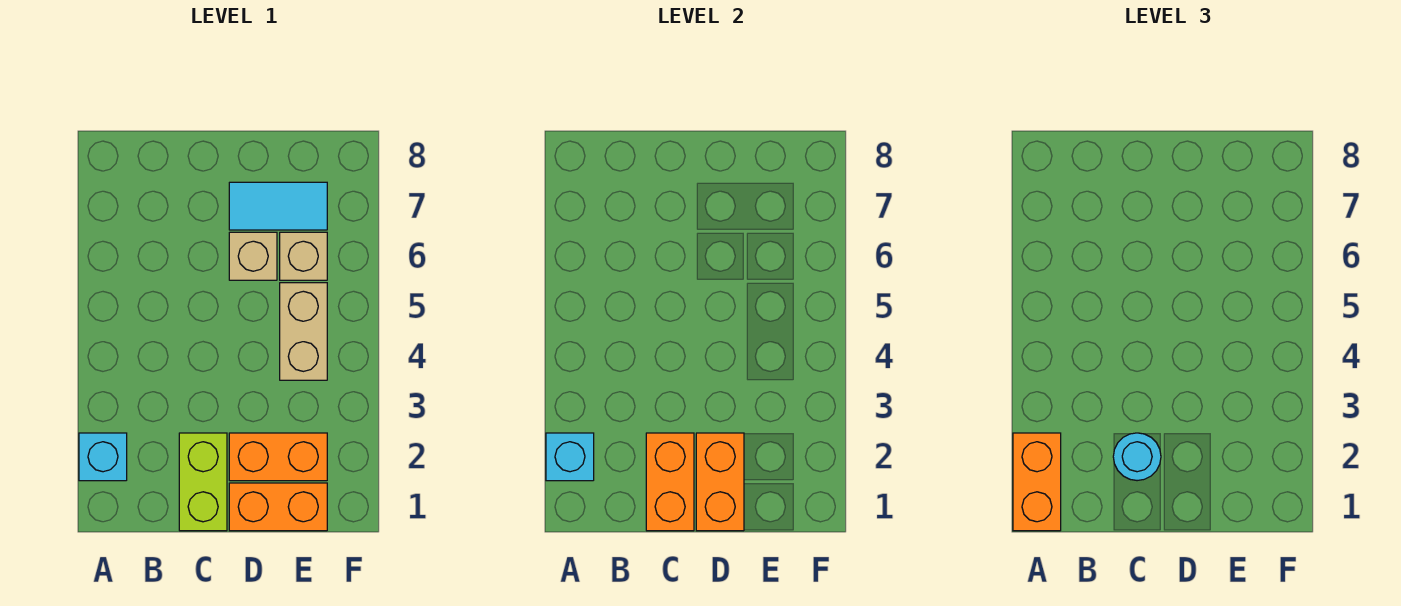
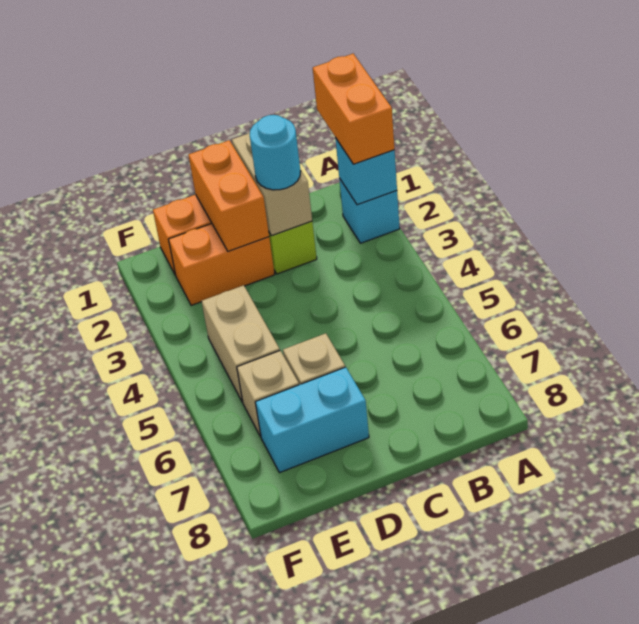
orange brick C1:C2 level 2 -> tan brick C1:C2 level 2
cyan tile D7:E7 level 1 -> cyan brick D7:E7 level 1

